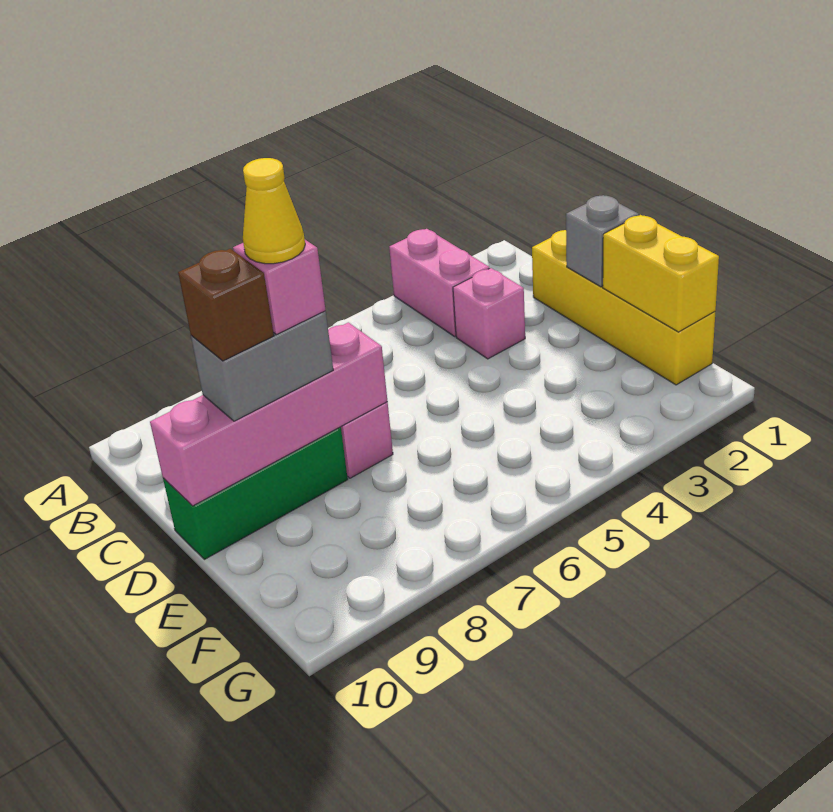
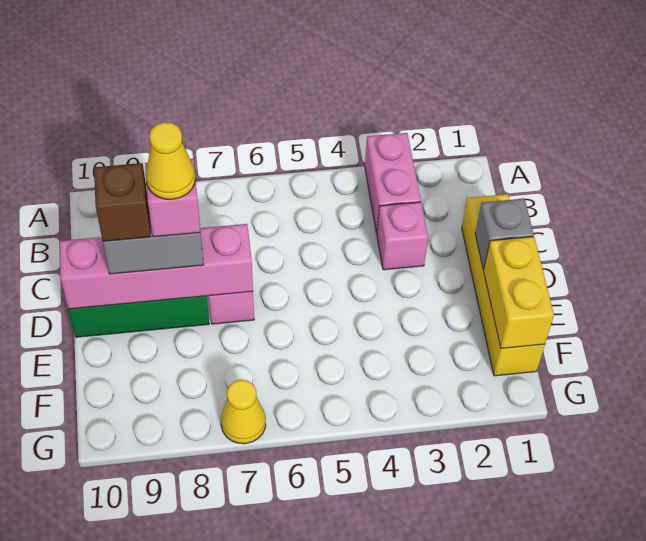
none -> yellow cone G7 level 1

